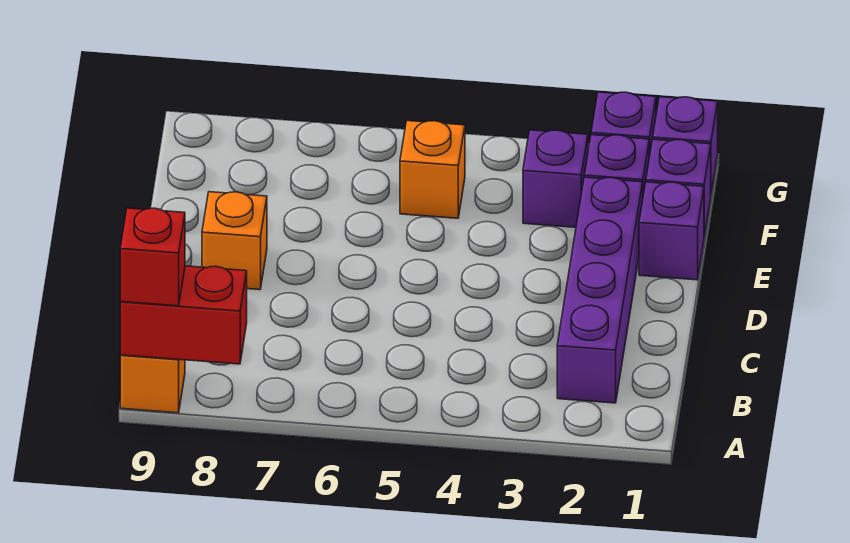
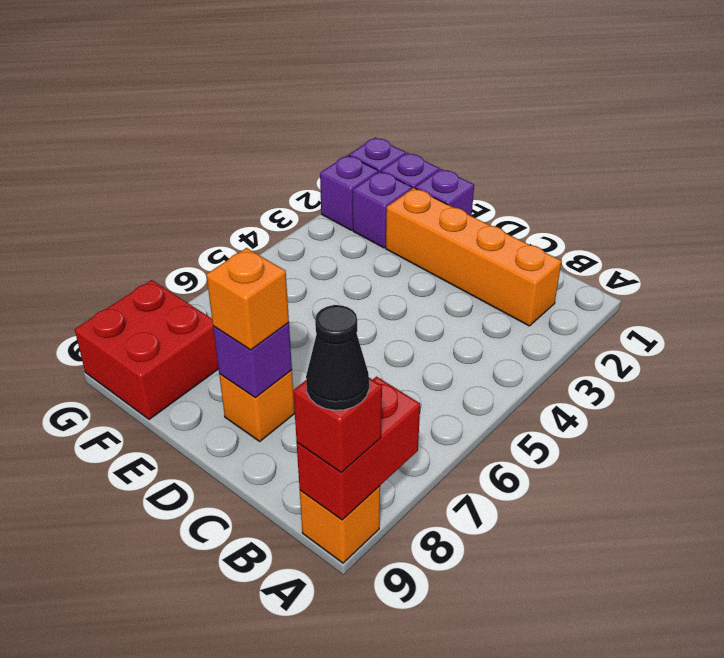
none -> black cone A9 level 4
purple brick B2:E2 level 1 -> orange brick B2:E2 level 1
purple brick F3 level 1 -> purple brick D8 level 2
orange brick F5 level 1 -> orange brick D8 level 3
none -> red brick F8:G9 level 1

